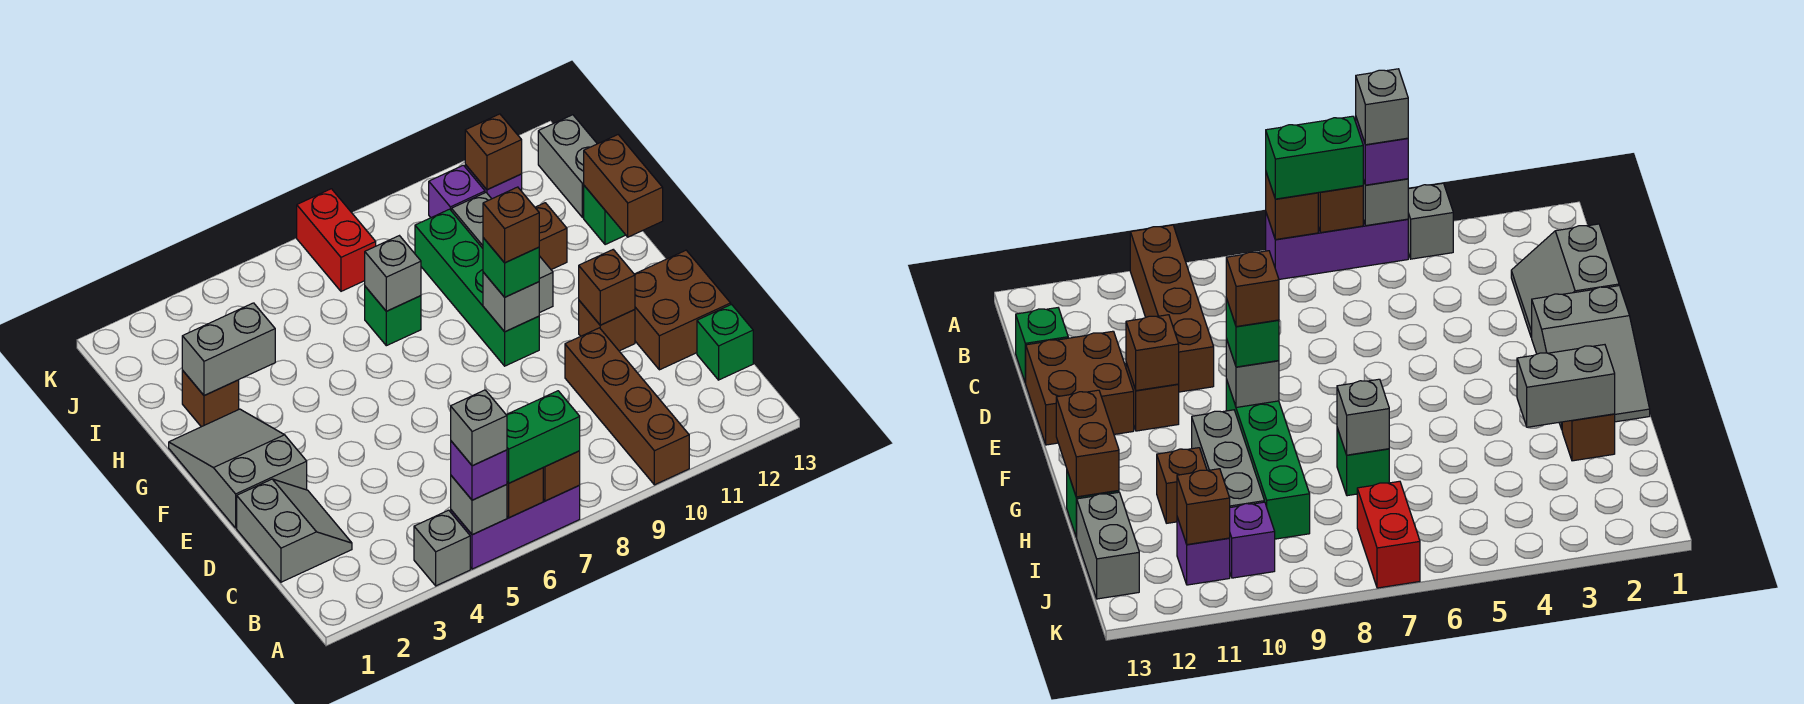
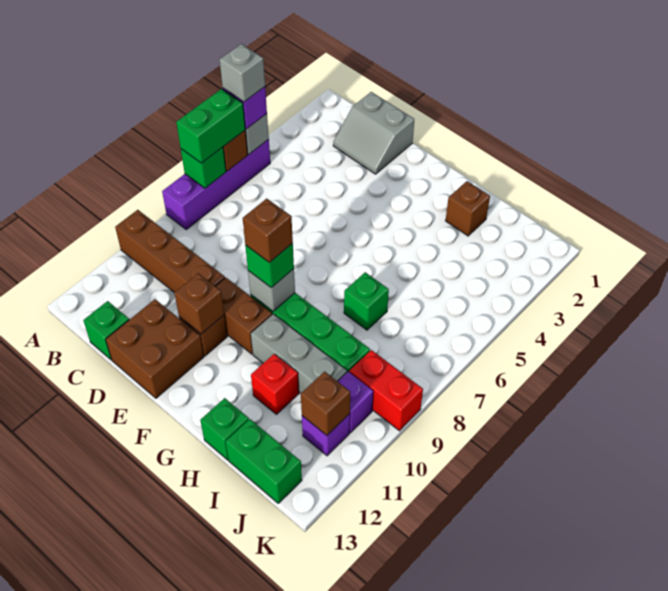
grey brick A4 level 1 -> none
purple brick A5:A7 level 1 -> purple brick A5:A8 level 1
brown brick A7 level 2 -> green brick A7 level 2
grey slope E1:G2 level 1 top E -> none
brown brick G13:H13 level 2 -> brown brick E10:F10 level 1
grey brick H2:H3 level 2 -> none
grey brick H7 level 2 -> none
brown brick H11 level 1 -> red brick H11 level 1
grey brick I13:J13 level 1 -> green brick I13:J13 level 1
red brick J7:K7 level 1 -> red brick J9:K9 level 1

